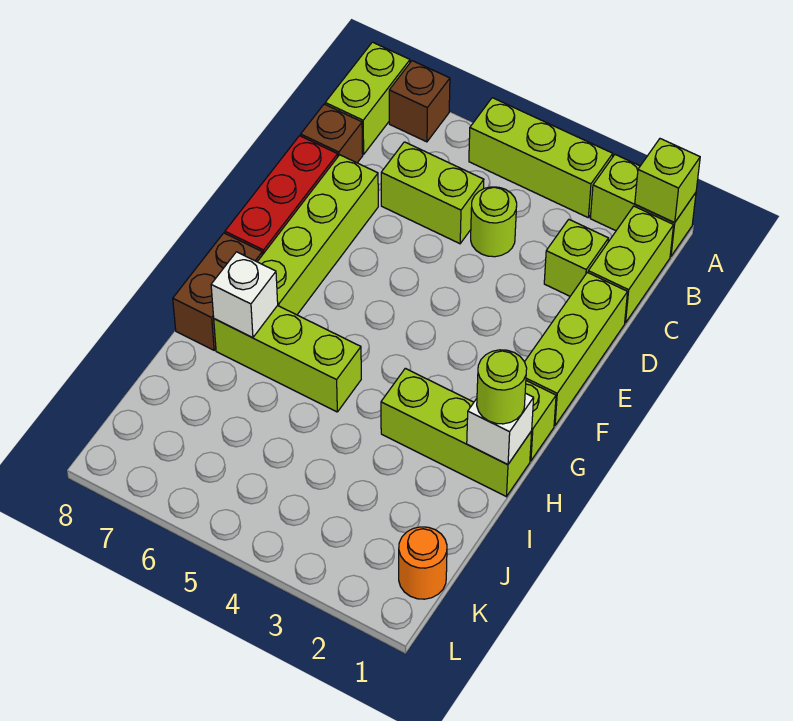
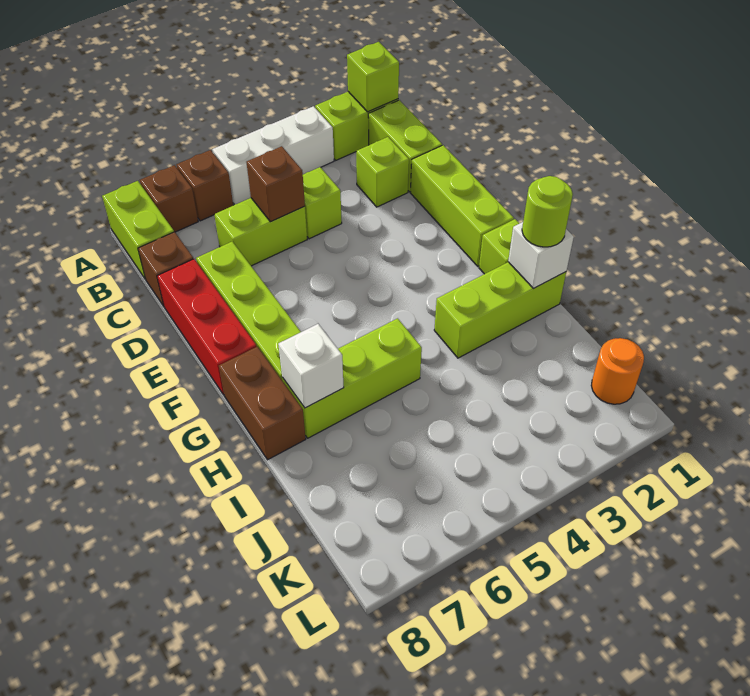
lime brick A3:A5 level 1 -> white brick A3:A5 level 1
none -> brown brick A6 level 1
lime round brick C4 level 1 -> lime brick C4 level 1
none -> brown brick C5 level 2

